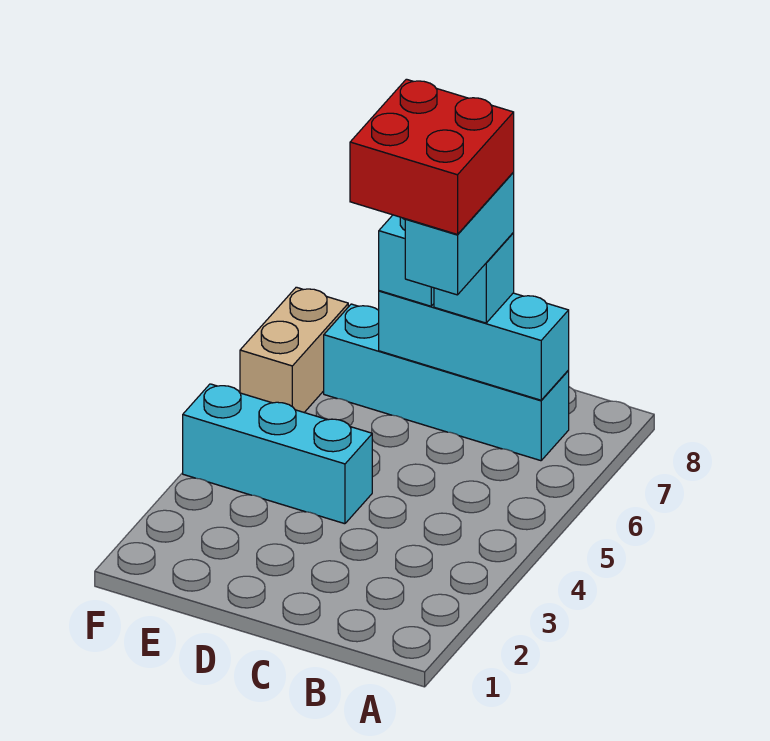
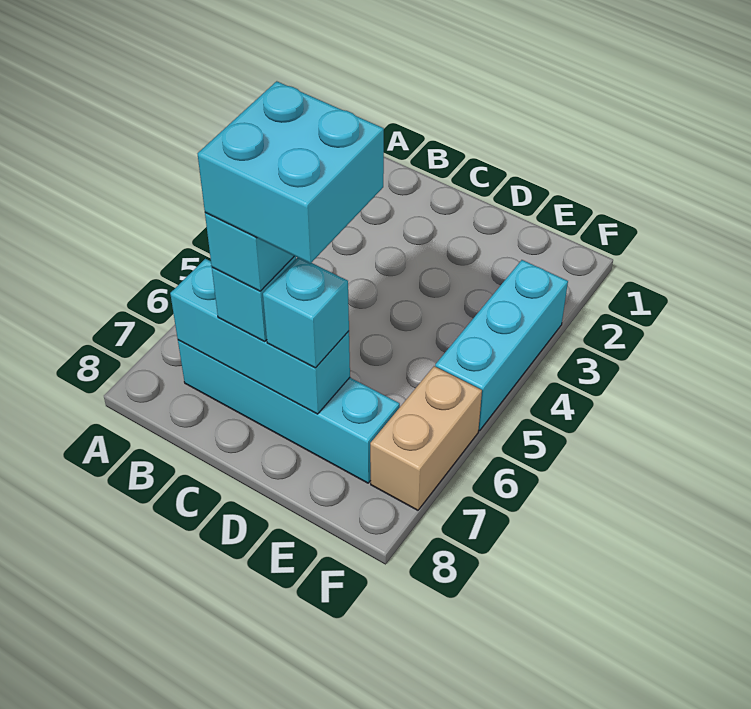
red brick C6:D7 level 5 -> cyan brick C6:D7 level 5
cyan brick D4:F4 level 1 -> cyan brick F3:F5 level 1

